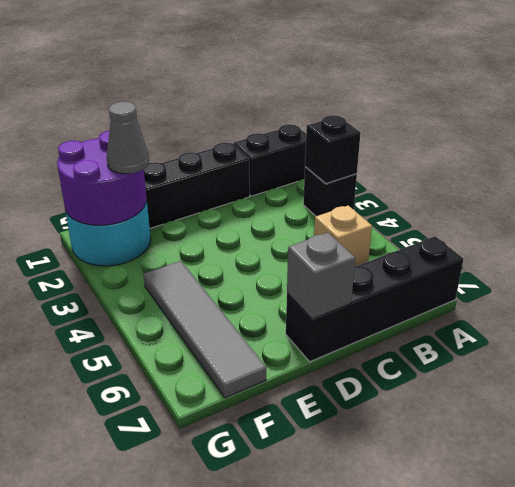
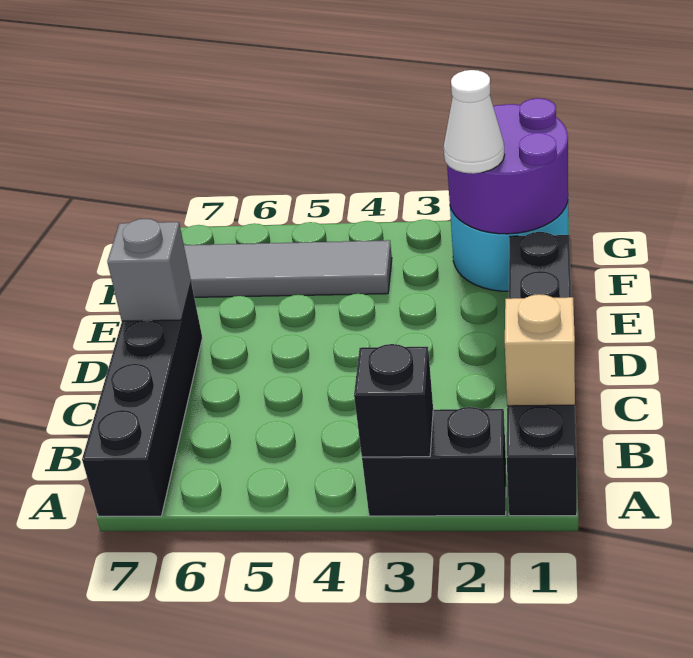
black brick A3 level 1 -> black brick A2:A3 level 1
tan brick B5 level 1 -> tan brick B1 level 2
grey cone F2 level 3 -> white cone F2 level 3

